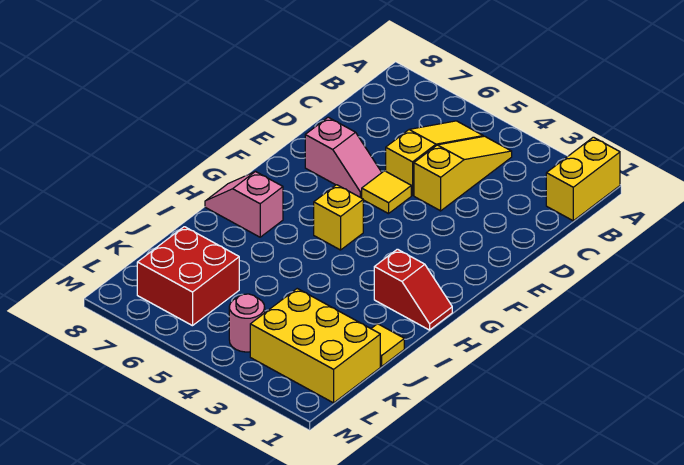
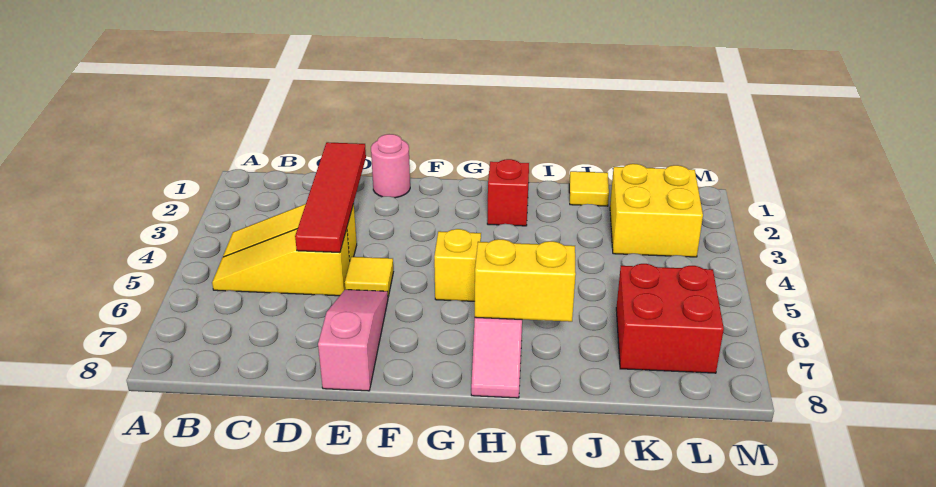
yellow brick A1:B1 level 1 -> yellow brick H7:I7 level 2
none -> red tile D2:D5 level 2
pink slope E6:E7 level 1 top 7 -> pink slope E6:E8 level 1 top 8
yellow brick K1:L3 level 1 -> yellow brick K2:L3 level 1
pink round brick L4 level 1 -> pink round brick E1 level 1

